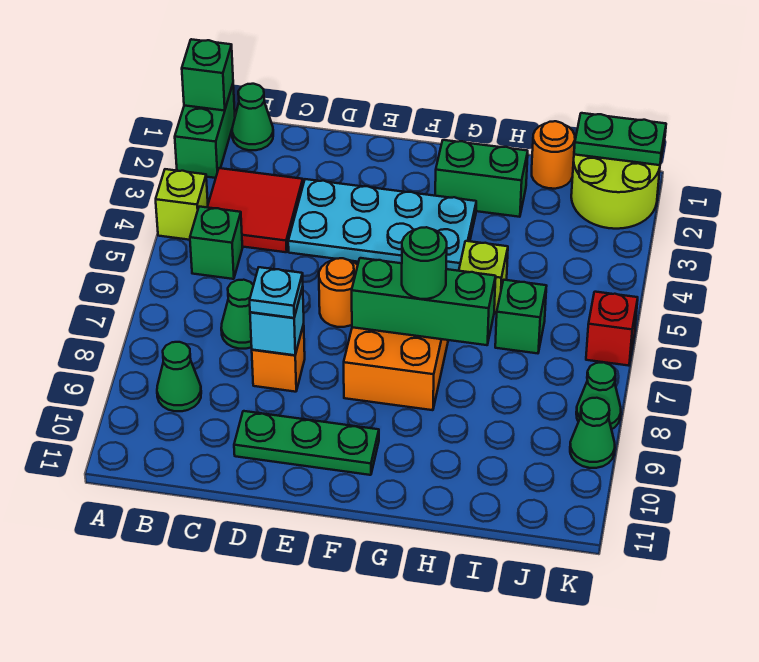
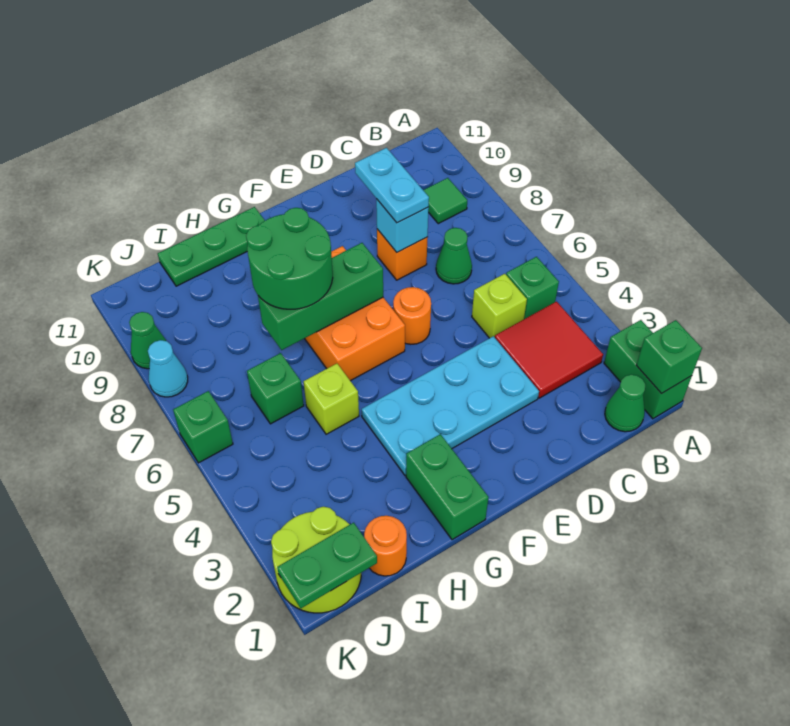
lime brick A4 level 1 -> lime brick C5 level 1
green cone B9 level 1 -> green tile B9 level 1
cyan plate D8 level 3 -> cyan plate D8:D9 level 3
green plate D10:F10 level 1 -> green plate G11:I11 level 1
green brick G2:H2 level 1 -> green brick G1:G2 level 1
green round brick G7 level 3 -> green round brick G7:H8 level 3
red brick K6 level 1 -> green brick K6 level 1
green cone K8 level 1 -> cyan cone K8 level 1

